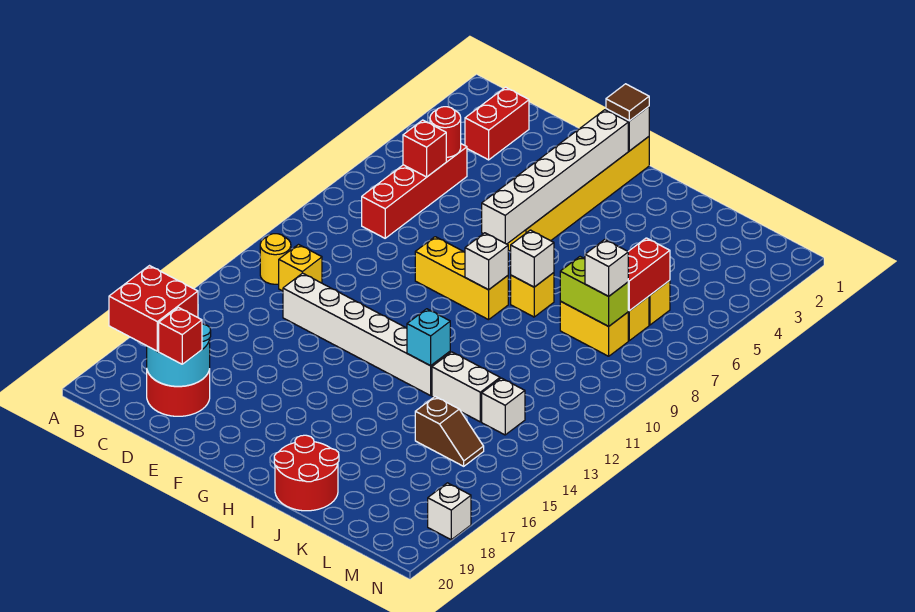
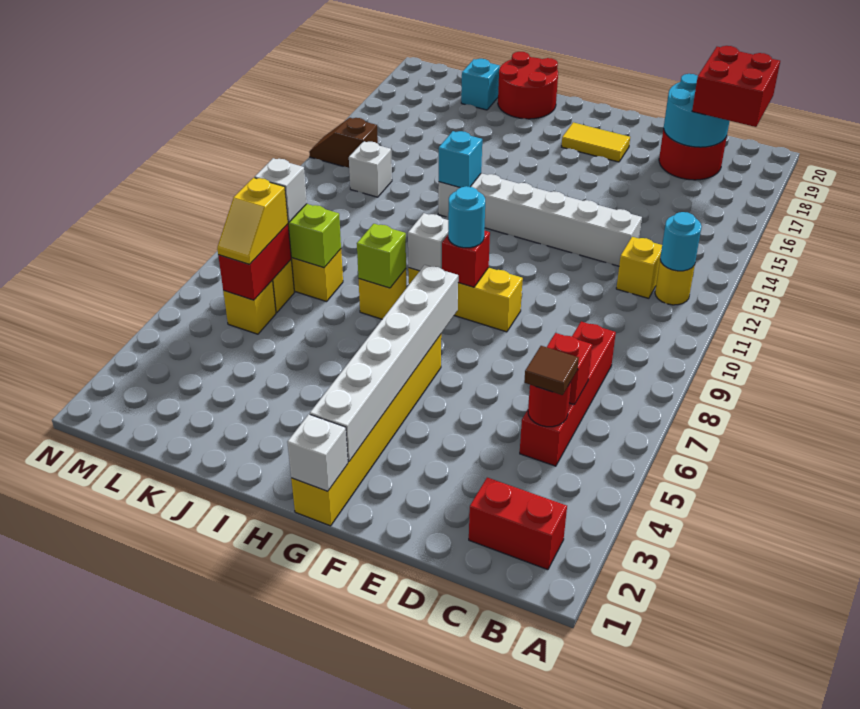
none -> cyan round brick B12 level 2
red brick C2:C3 level 1 -> red brick B2:C2 level 1
red brick D19 level 3 -> red brick G9 level 2
none -> yellow tile F18:G18 level 1
brown tile G1 level 3 -> brown tile C5 level 3
none -> cyan round brick G9 level 3
white brick I8 level 2 -> lime brick I8 level 2
white brick J13:K13 level 1 -> none
brown slope K15:L15 level 1 top K -> brown slope M14:N14 level 1 top M
none -> cyan brick K19 level 1
none -> yellow slope L6:L7 level 3 top 7
white brick N18 level 1 -> none

